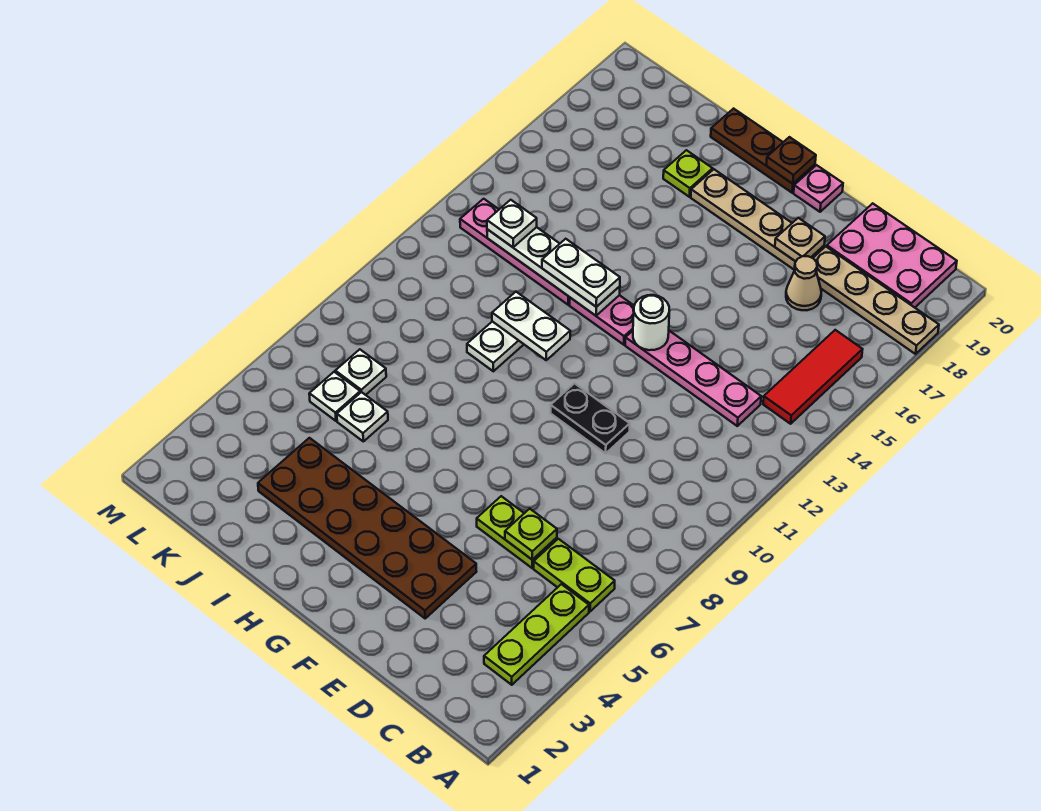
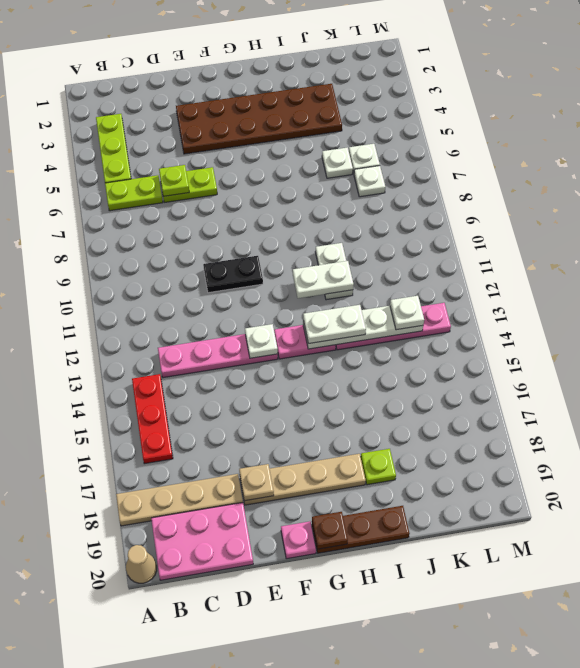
red tile B14:B16 level 1 -> red plate B14:B16 level 1
tan cone D17 level 1 -> tan cone A20 level 1
white round brick F13 level 2 -> white plate F13 level 2

